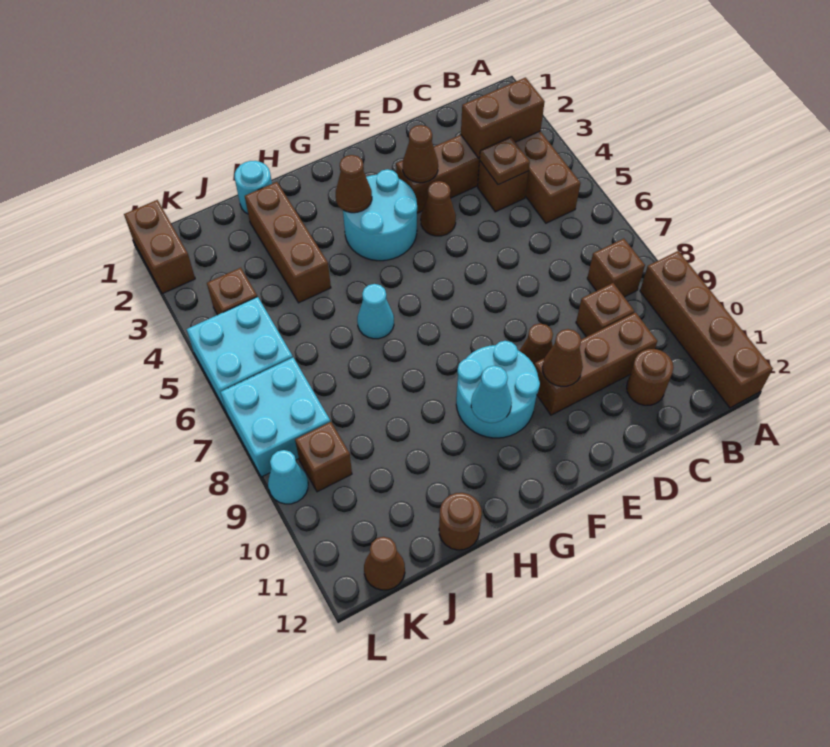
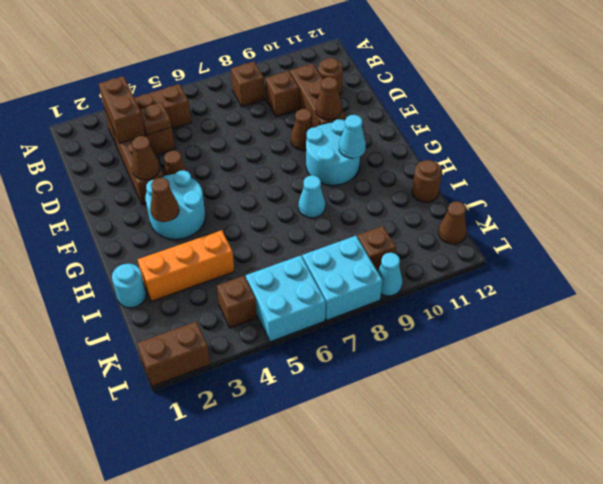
brown brick A9:A12 level 1 -> none
cyan cone H6 level 1 -> cyan cone H8 level 1
brown brick I2:I4 level 1 -> orange brick I2:I4 level 1

